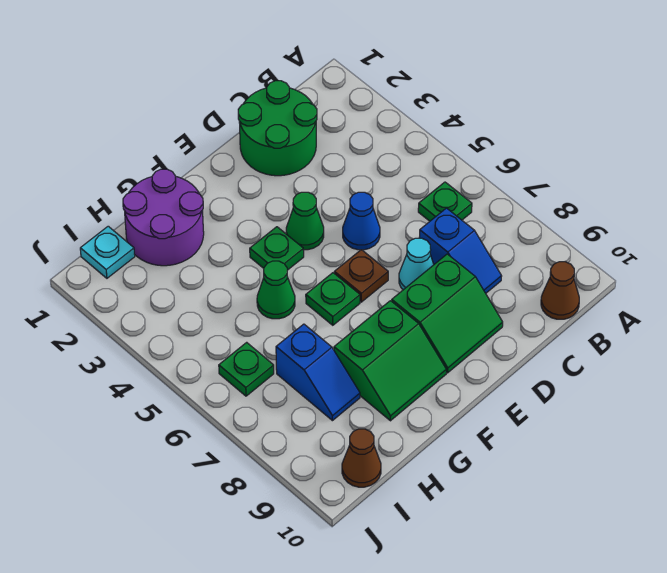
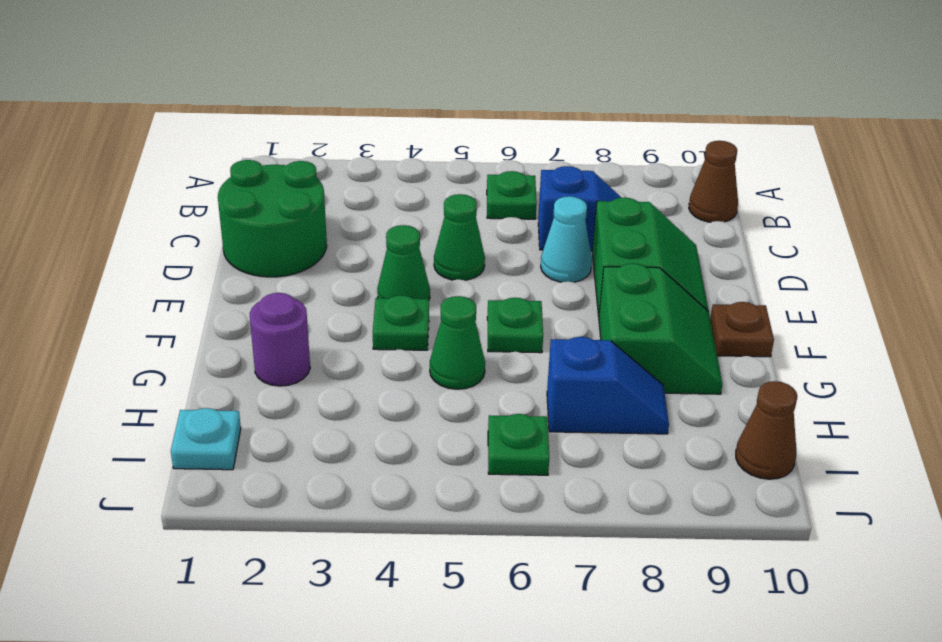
blue cone D5 level 1 -> green cone D5 level 1
brown plate E6 level 1 -> brown plate F10 level 1
purple round brick G1:H2 level 1 -> purple round brick G2 level 1

